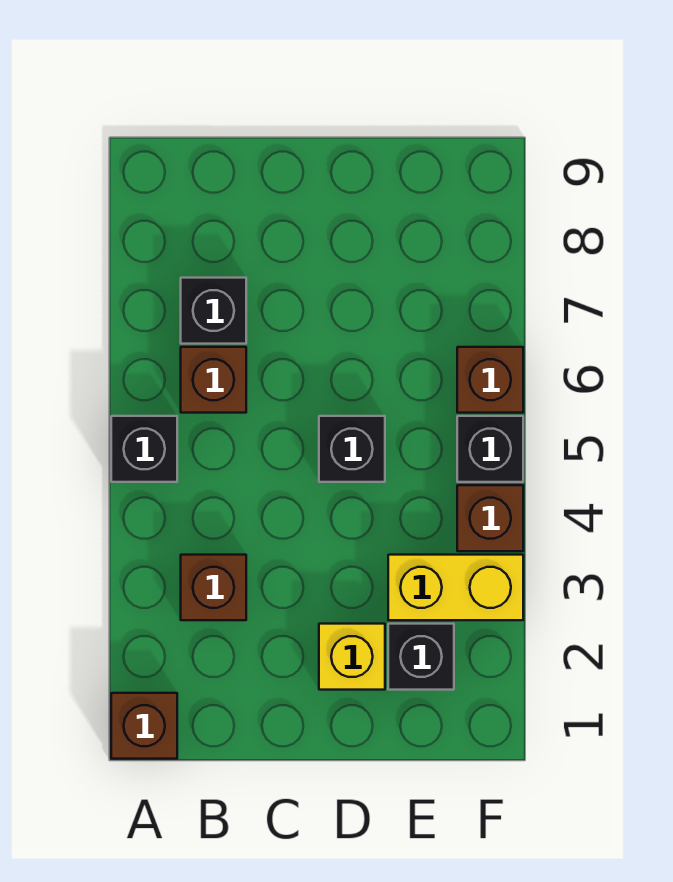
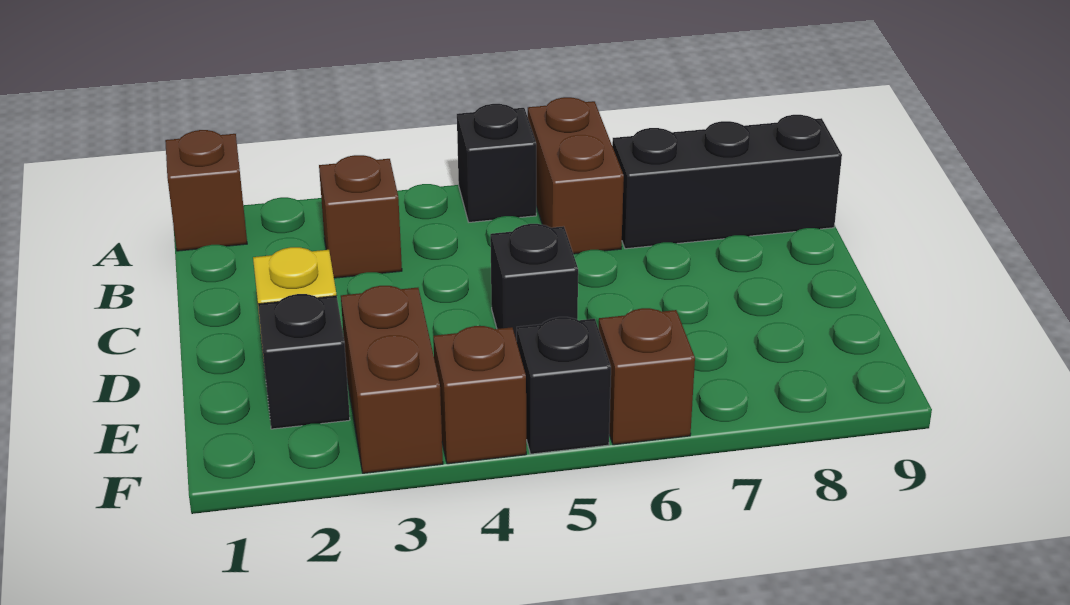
brown brick B6 level 1 -> brown brick A6:B6 level 1
black brick B7 level 1 -> black brick B7:B9 level 1
yellow brick E3:F3 level 1 -> brown brick E3:F3 level 1

